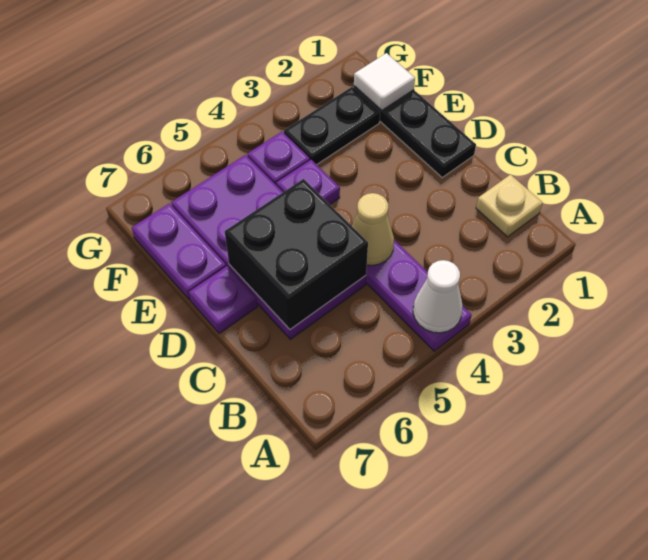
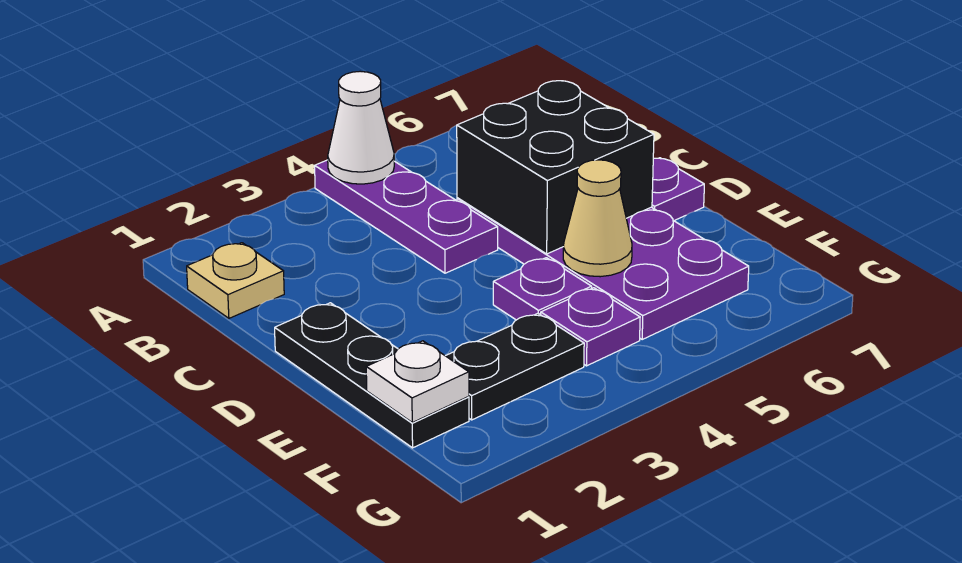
tan cone C4 level 2 -> tan cone E5 level 2
purple plate E7:F7 level 1 -> none
white tile F1 level 2 -> white plate F1 level 2

